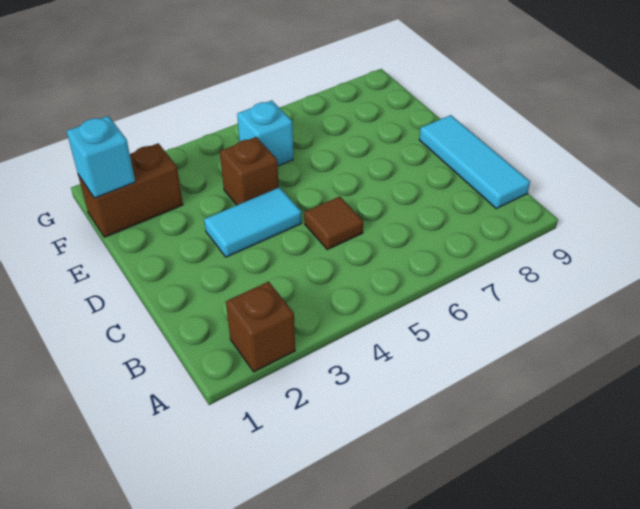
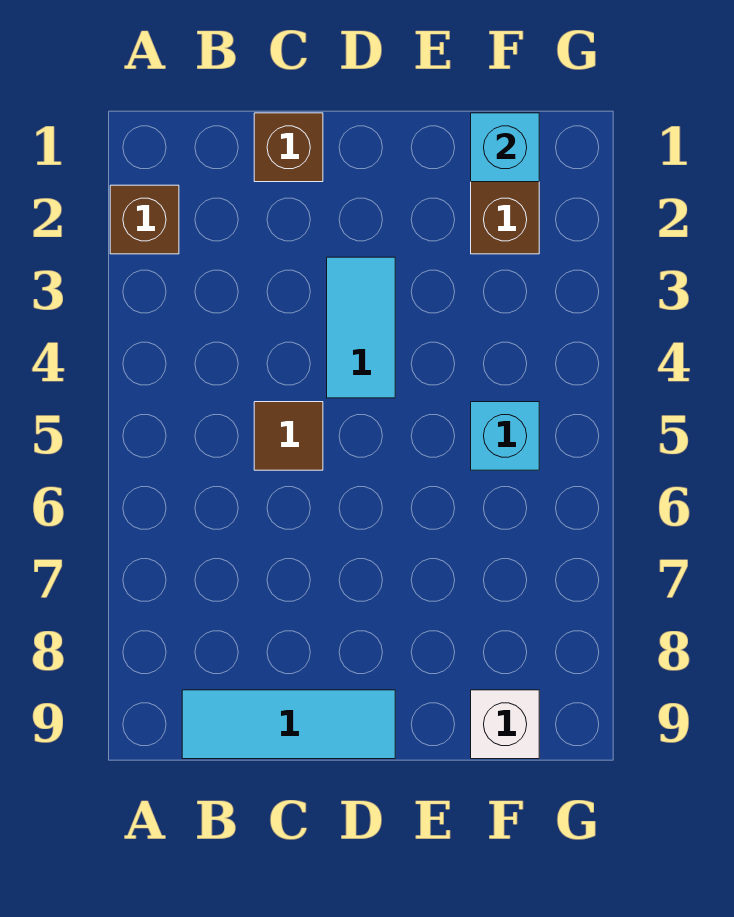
brown brick E4 level 1 -> brown brick C1 level 1
none -> white brick F9 level 1

